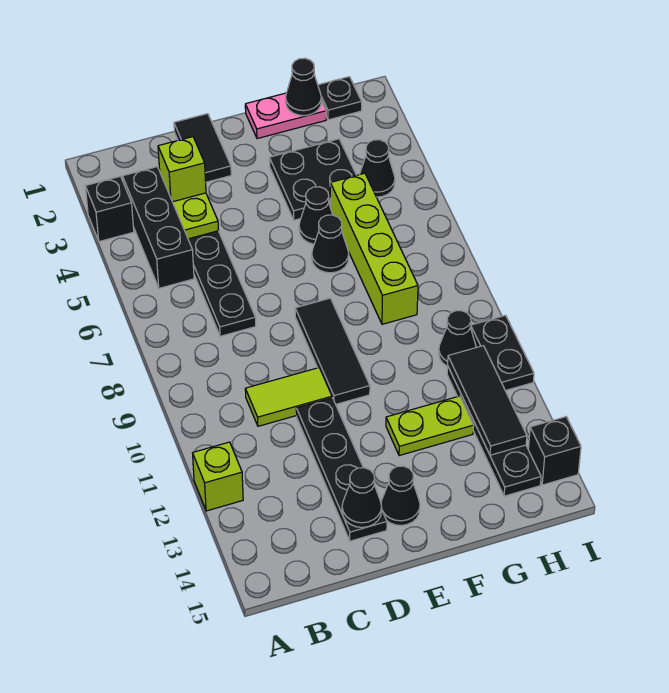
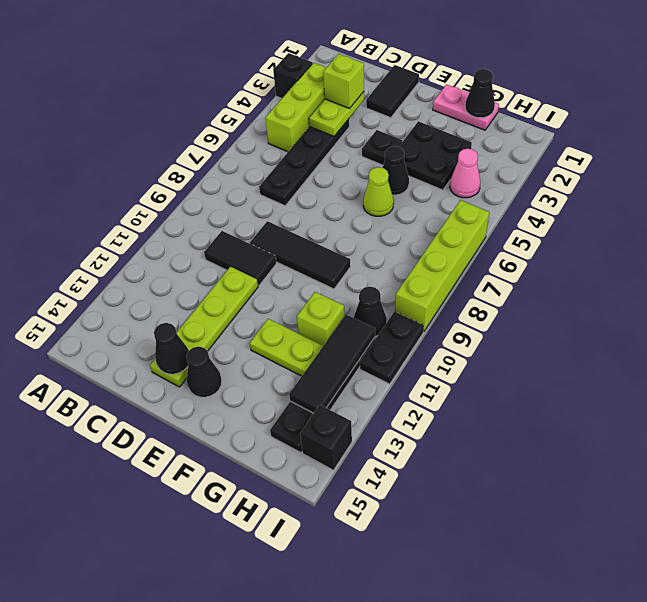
lime brick A12 level 1 -> lime brick G11 level 1
black brick B3:B5 level 1 -> lime brick B3:B5 level 1
lime tile C10:D10 level 1 -> black tile C10:D10 level 1
black plate D11:D14 level 1 -> lime plate D11:D14 level 1
black tile E8:E10 level 1 -> black tile D9:F9 level 1
black cone F6 level 1 -> lime cone F6 level 1
lime brick G5:G8 level 1 -> lime brick I6:I9 level 1
black plate H1 level 1 -> black plate E4 level 1
black cone H4 level 1 -> pink cone H4 level 1

